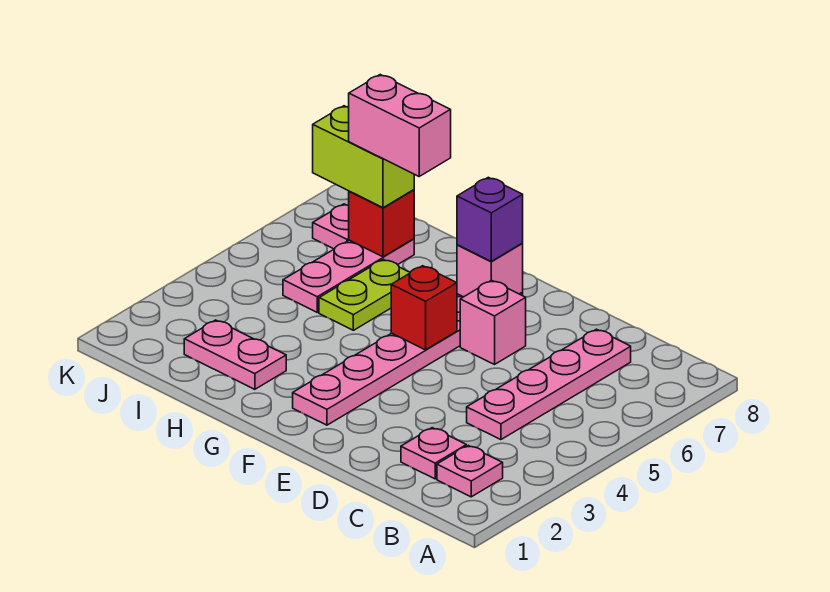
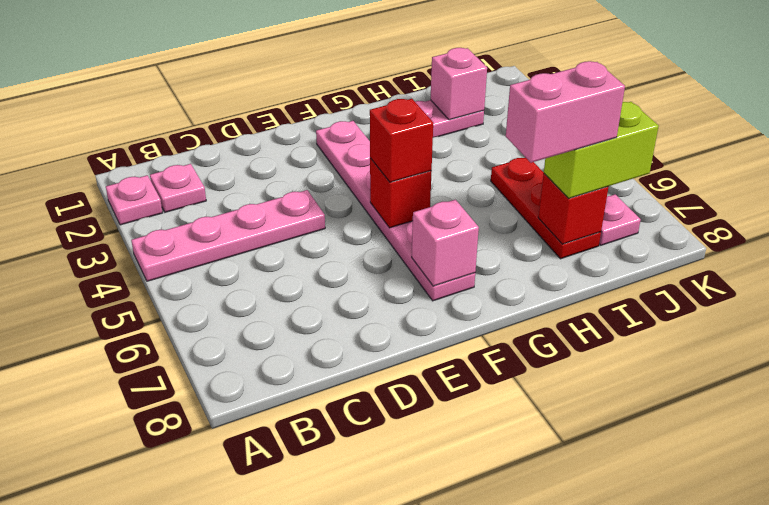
pink plate C2 level 1 -> pink plate A2 level 1
pink plate C4:C7 level 1 -> pink plate A4:D4 level 1
pink brick E6 level 1 -> pink brick I2 level 2
none -> red brick F5 level 3
purple brick F7 level 3 -> none
lime plate H5:H6 level 1 -> none
pink plate I5:I7 level 1 -> red plate I5:I7 level 1

